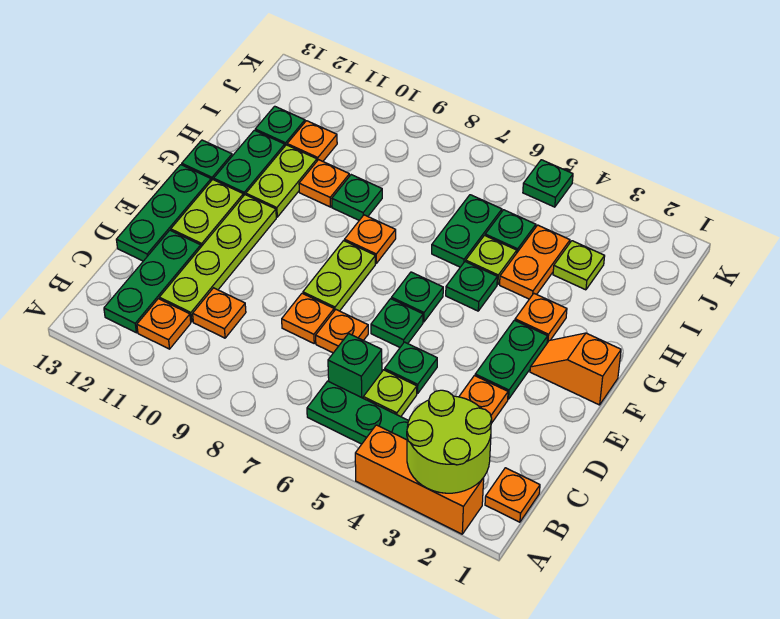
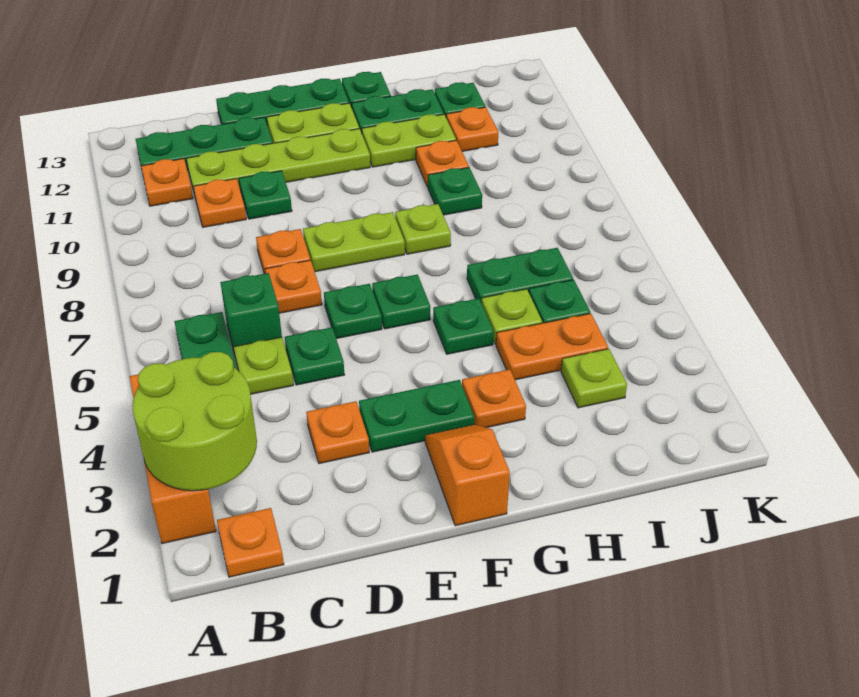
orange plate G8 level 1 -> lime plate G8 level 1
green plate K5 level 1 -> green plate D10 level 1

